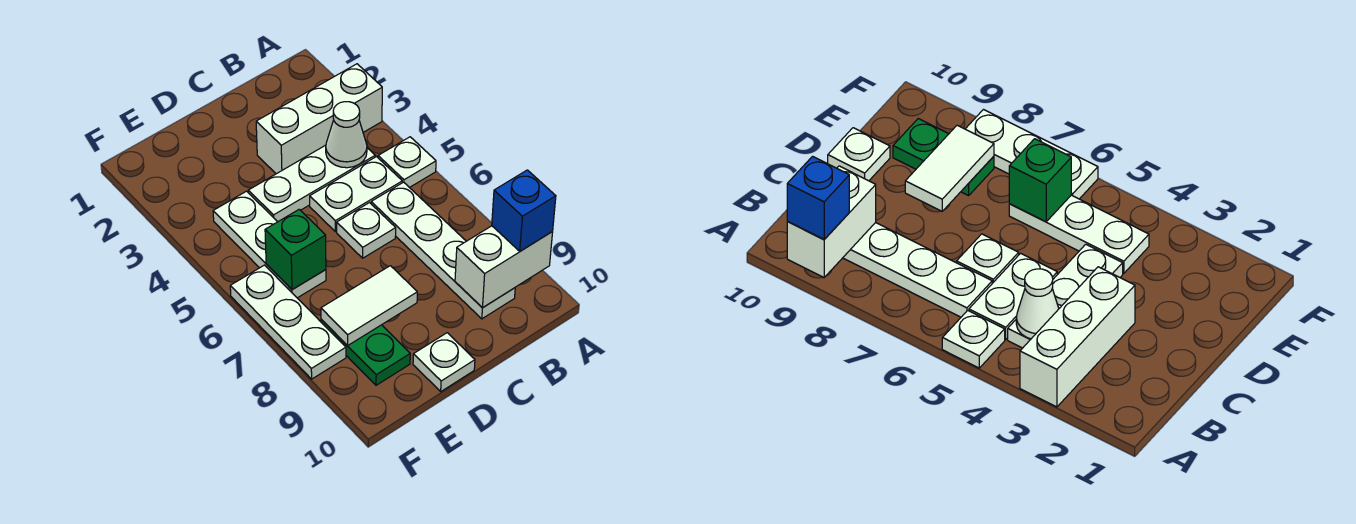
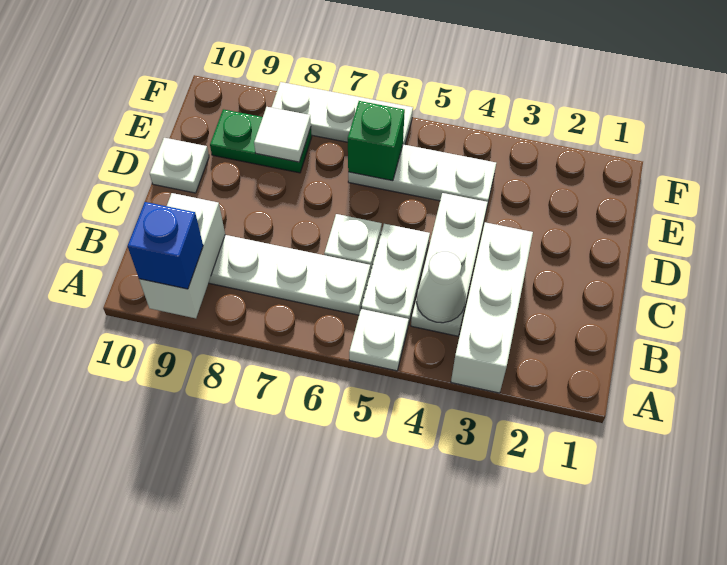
white tile D8:E8 level 2 -> white tile E8 level 2

